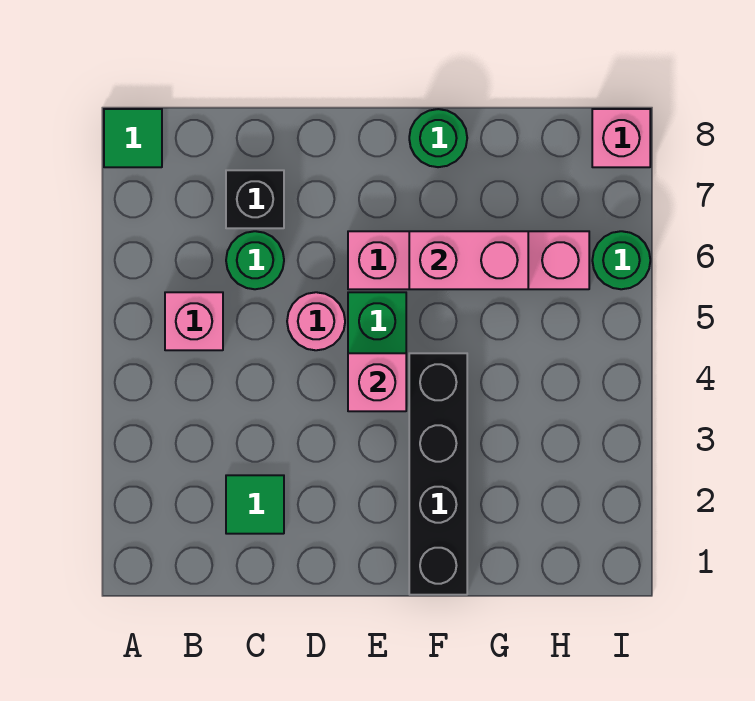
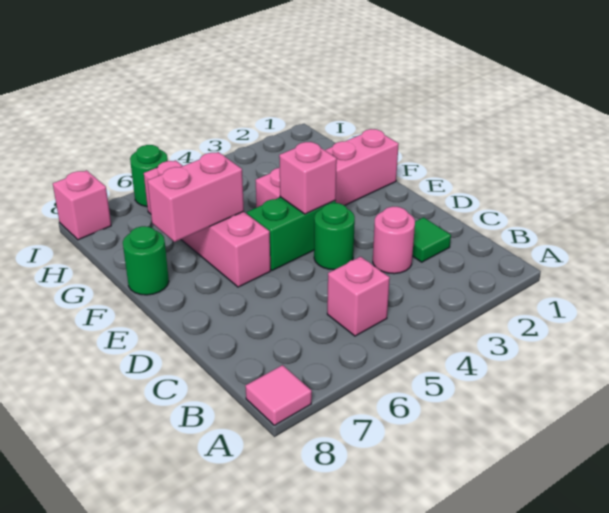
green tile A8 level 1 -> pink tile A8 level 1
green round brick C6 level 1 -> green round brick D4 level 1
black brick C7 level 1 -> none
pink round brick D5 level 1 -> pink round brick C3 level 1
black brick F1:F4 level 1 -> pink brick F1:F4 level 1
pink brick F6:G6 level 2 -> pink brick F6:F7 level 2

